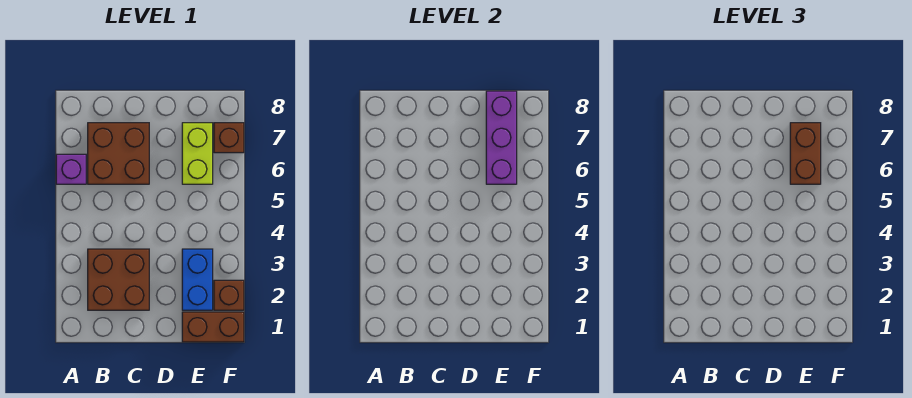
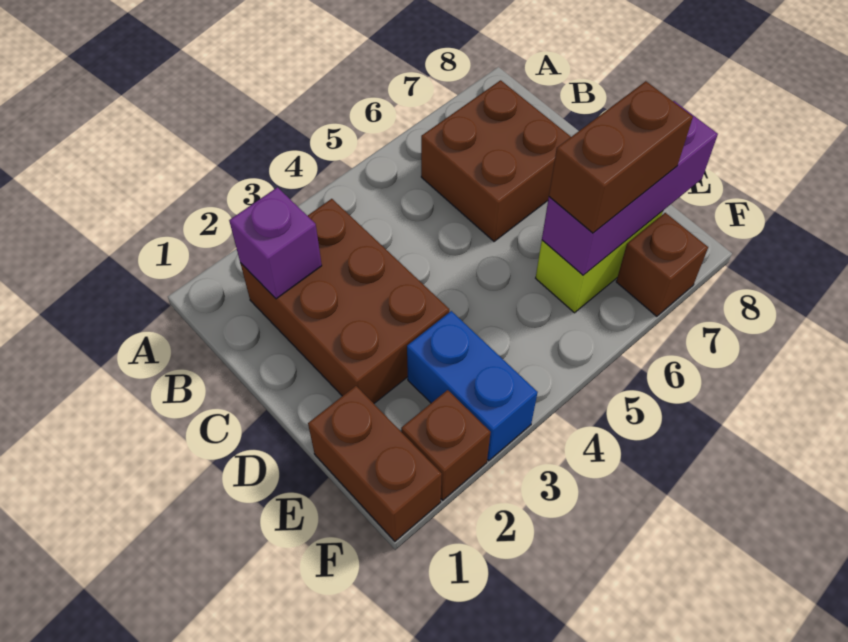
purple brick A6 level 1 -> purple brick B2 level 2
brown brick B2:C3 level 1 -> brown brick B2:D3 level 1
blue brick E2:E3 level 1 -> blue brick E3:F3 level 1

